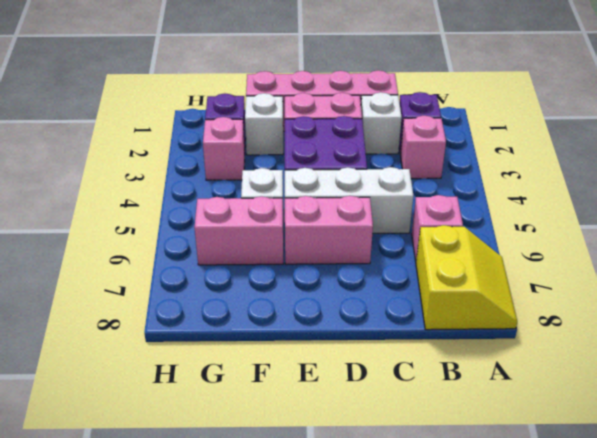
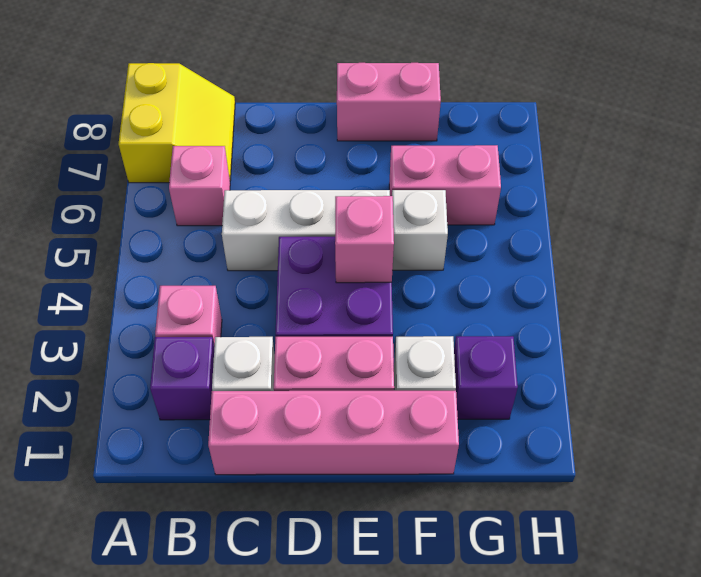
yellow slope A7:B8 level 1 top B -> yellow slope A7:B8 level 1 top A
pink brick D6:E6 level 1 -> pink brick E8:F8 level 1
pink brick G3 level 1 -> pink brick E4 level 2

